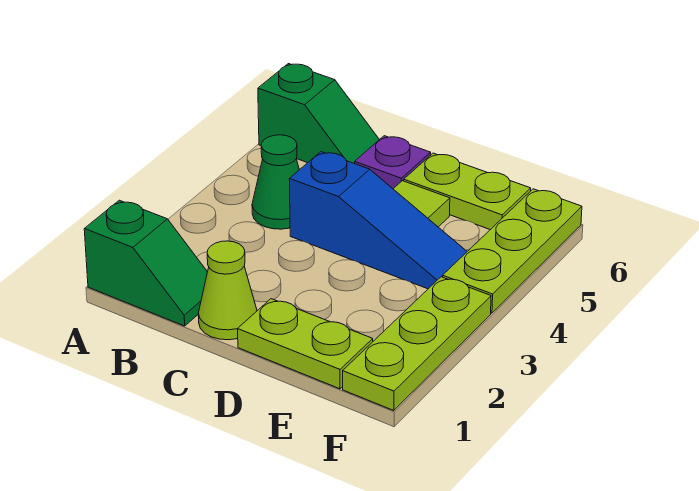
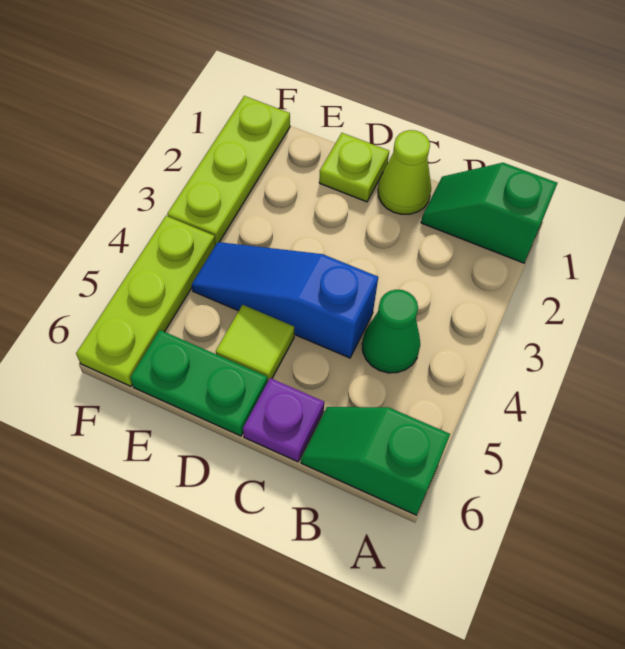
lime plate D1:E1 level 1 -> lime plate D1 level 1
lime plate D6:E6 level 1 -> green plate D6:E6 level 1

